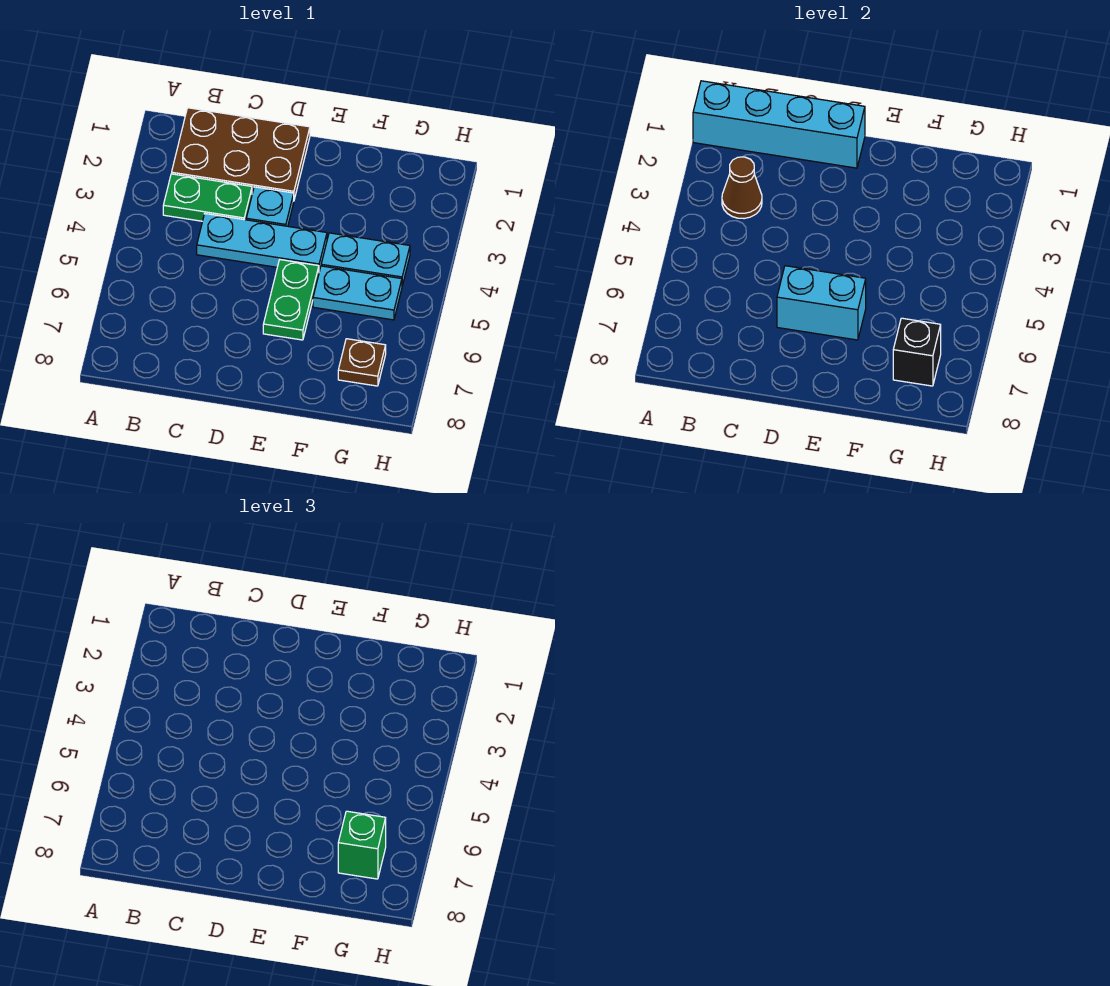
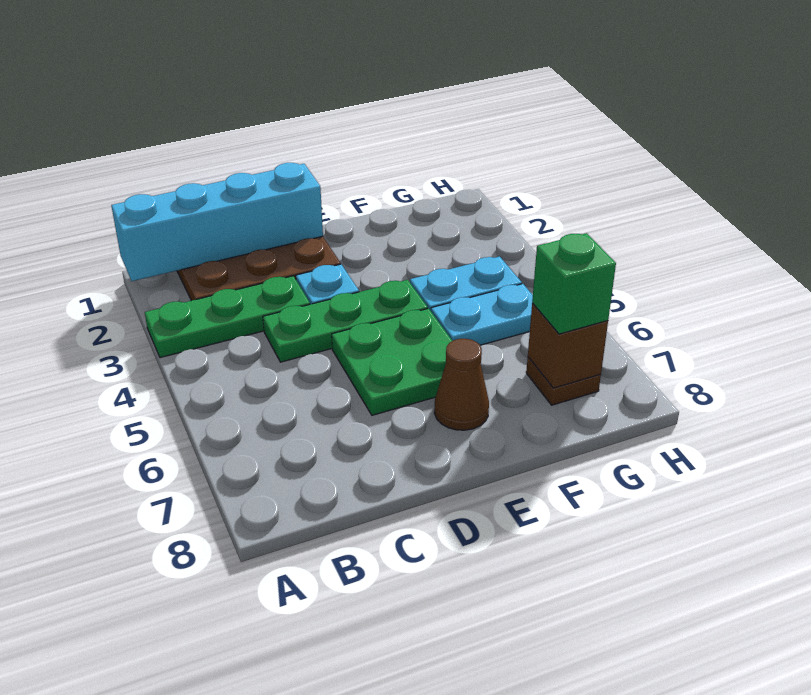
green plate B3:C3 level 1 -> green plate A3:C3 level 1
brown cone B3 level 2 -> brown cone E7 level 1
cyan plate C4:E4 level 1 -> green plate C4:E4 level 1
cyan brick D6:E6 level 2 -> none
green plate E5:E6 level 1 -> green plate D5:E6 level 1
black brick G7 level 2 -> brown brick G7 level 2

